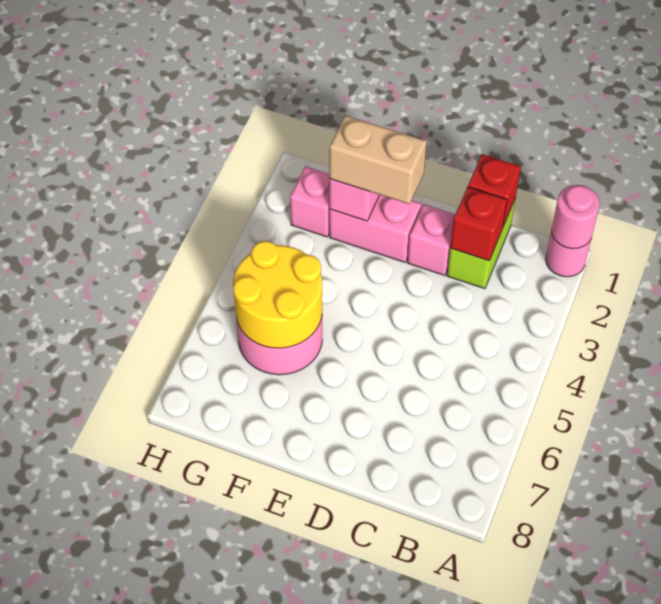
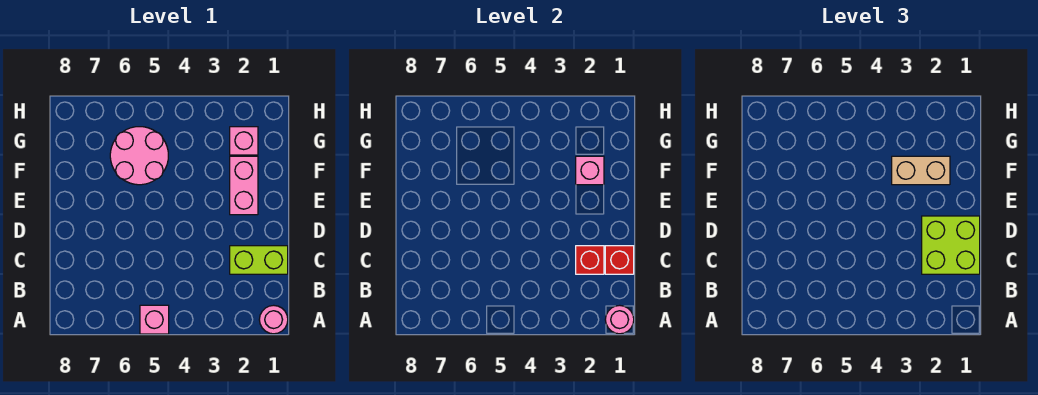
none -> lime brick C1:D2 level 3
pink brick D2 level 1 -> pink brick A5 level 1
tan brick E2:F2 level 3 -> tan brick F2:F3 level 3
yellow round brick F5:G6 level 2 -> none

